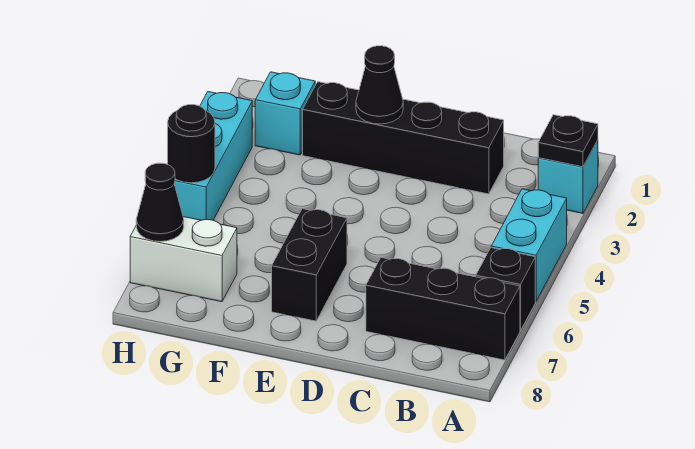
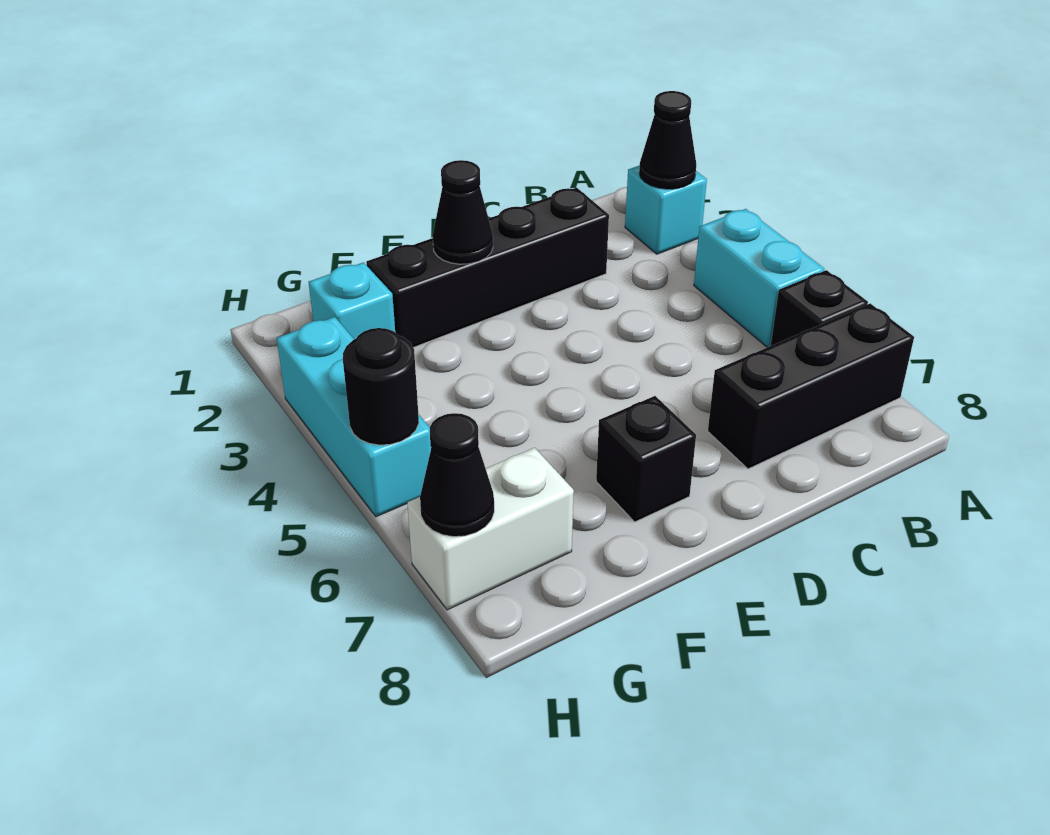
black plate A2 level 2 -> black cone A2 level 2
black brick E6:E7 level 1 -> black brick E7 level 1

